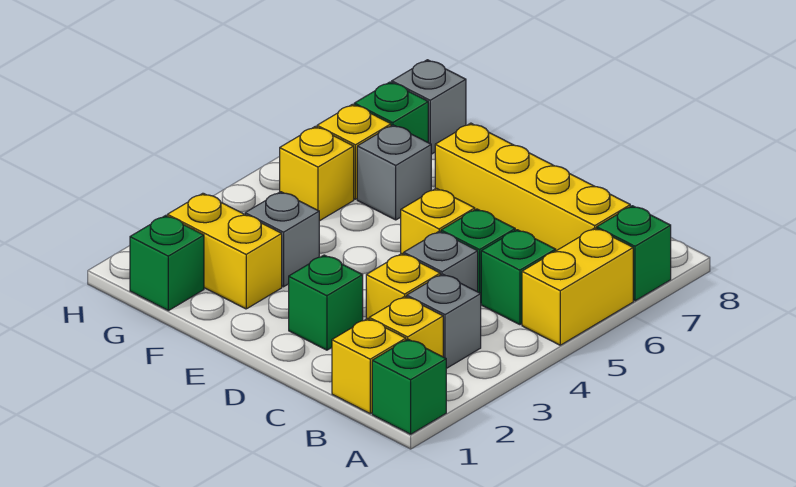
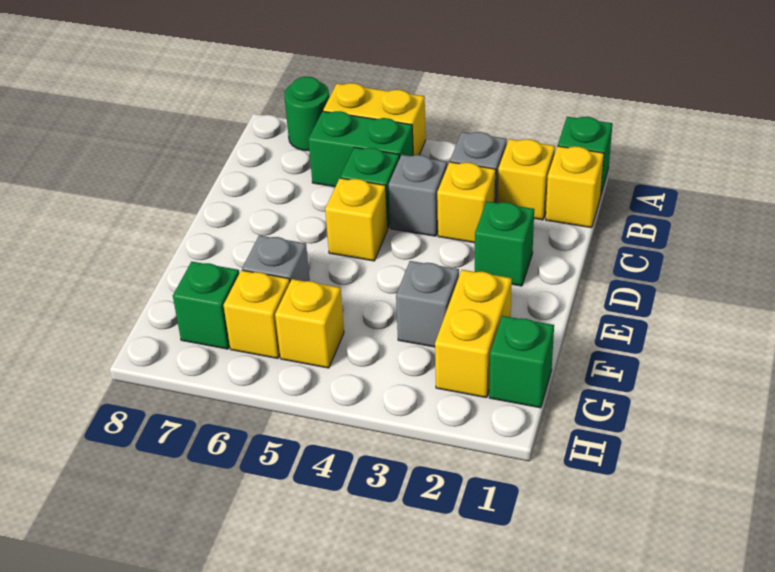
green brick A7 level 1 -> green round brick A7 level 1
green brick B5 level 1 -> green brick B5:B6 level 1
yellow brick B7:E7 level 1 -> none
grey brick G8 level 1 -> none

